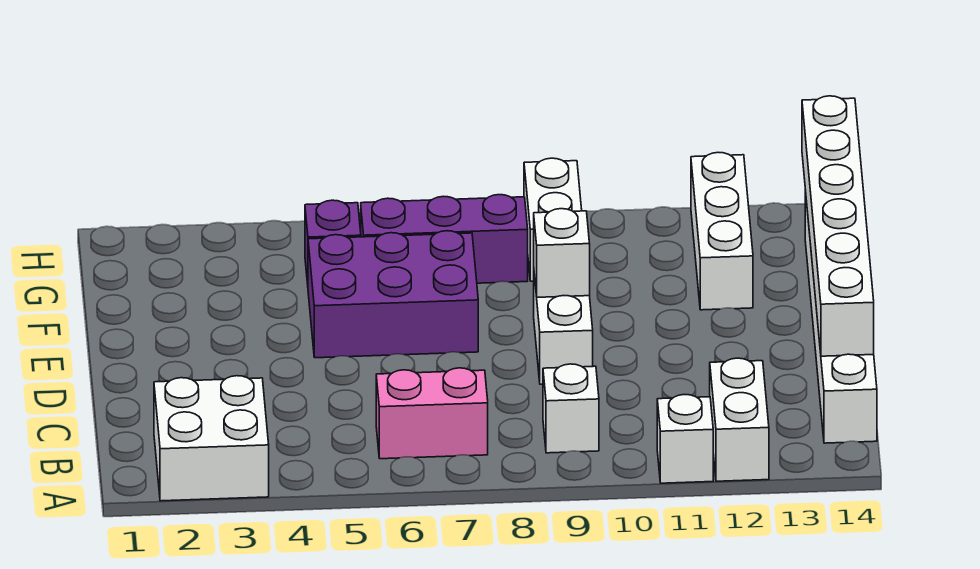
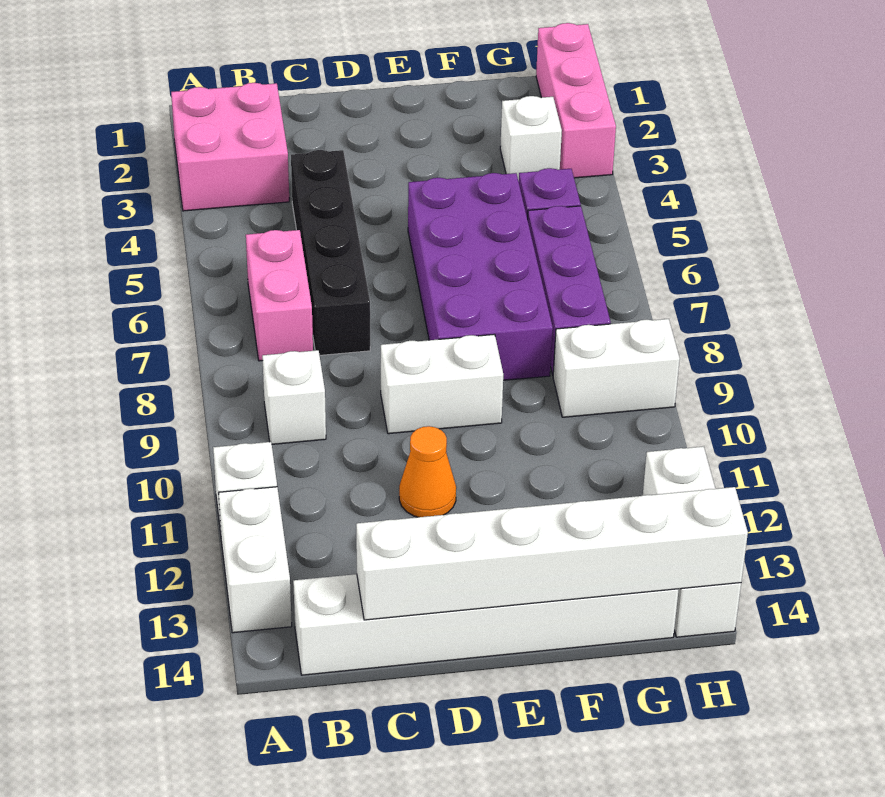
white brick A2:B3 level 1 -> pink brick A2:B3 level 1
white brick A12:B12 level 1 -> white brick A12:A13 level 1
none -> black brick C4:C7 level 1
none -> orange cone D11 level 1
purple brick E5:F7 level 1 -> purple brick E5:F8 level 1
white brick E9 level 2 -> white brick G3 level 1
white brick F12:H12 level 1 -> white brick H12:H14 level 1
none -> pink brick H1:H3 level 1

